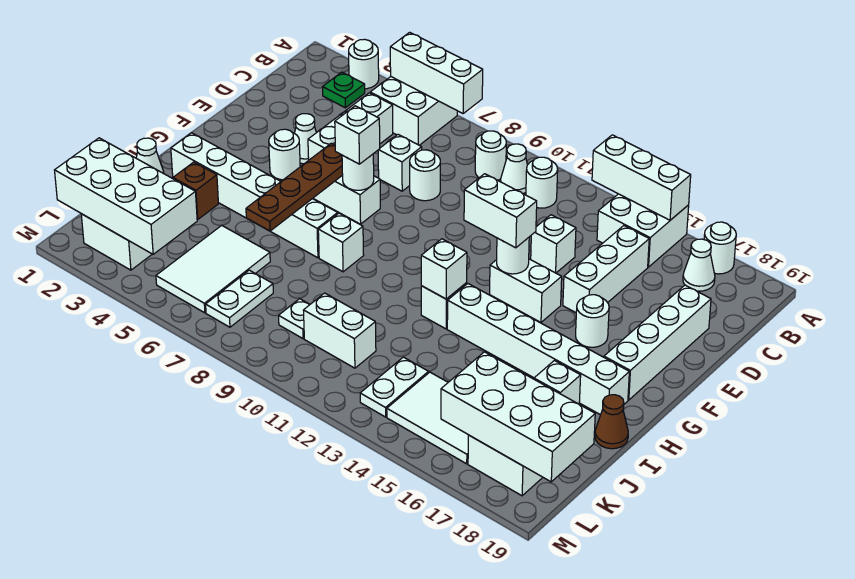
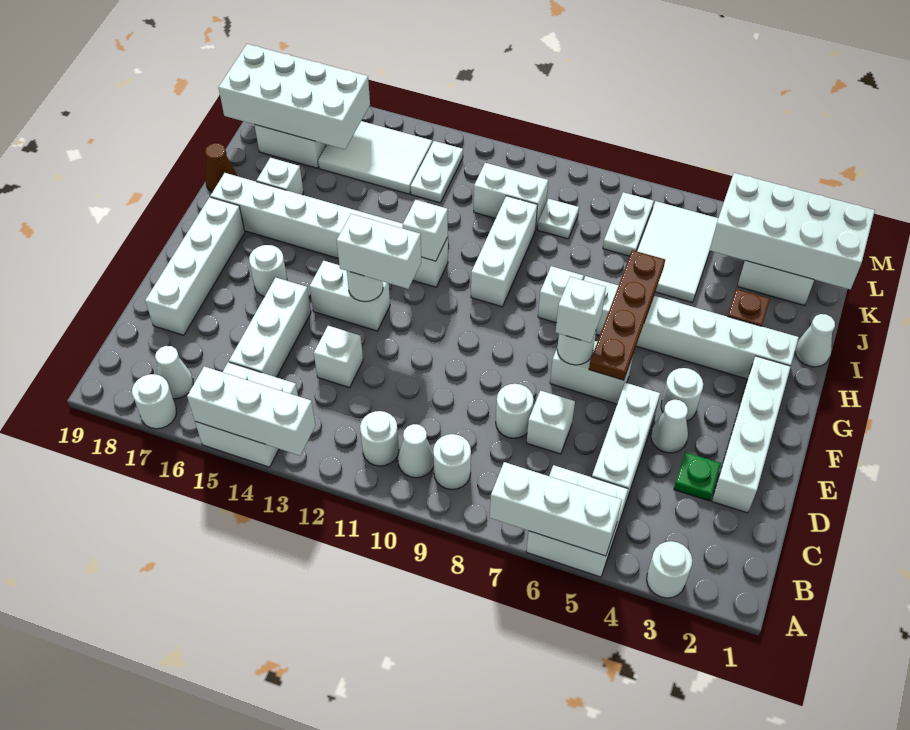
green plate B3 level 1 -> green plate D3 level 1
none -> white brick D2:G2 level 1
none -> white brick H10:J10 level 1

